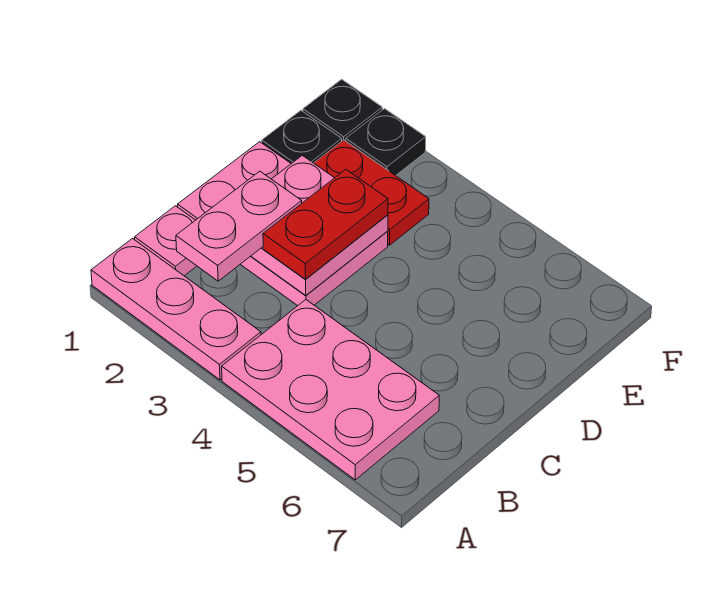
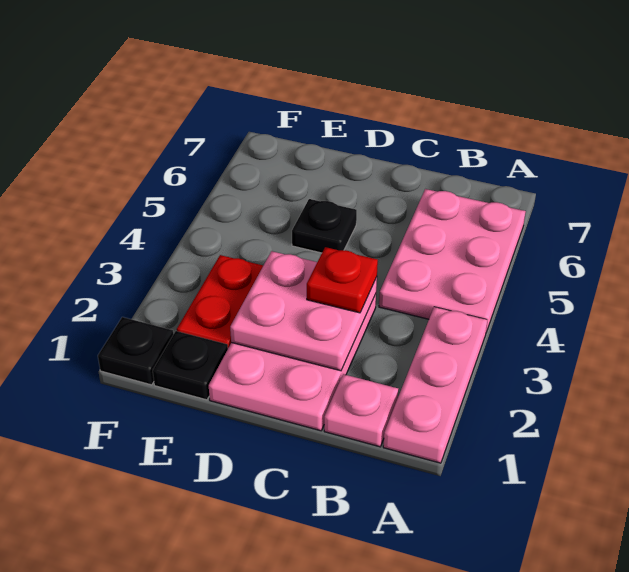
pink plate B2:C2 level 3 -> none
red plate C3:D3 level 3 -> red plate C3 level 3
black plate F2 level 1 -> black plate D5 level 1

